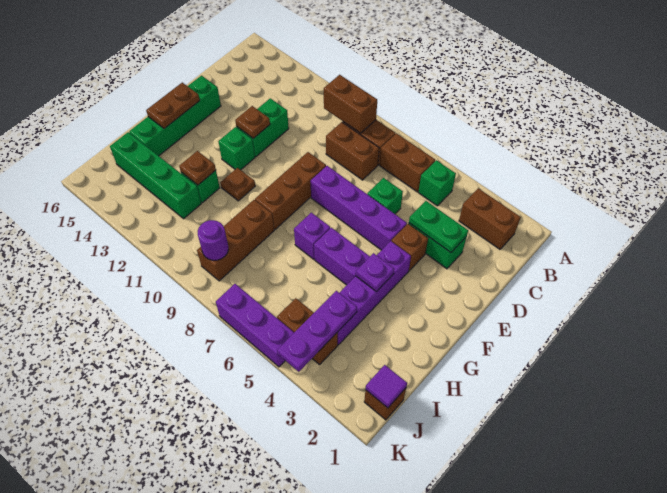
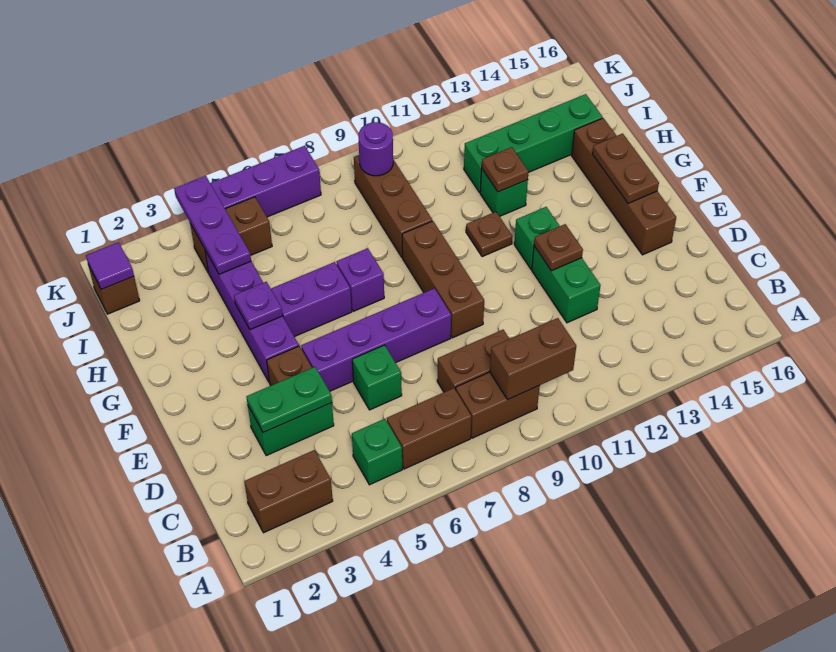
green brick E15:H15 level 1 -> brown brick E15:H15 level 1

